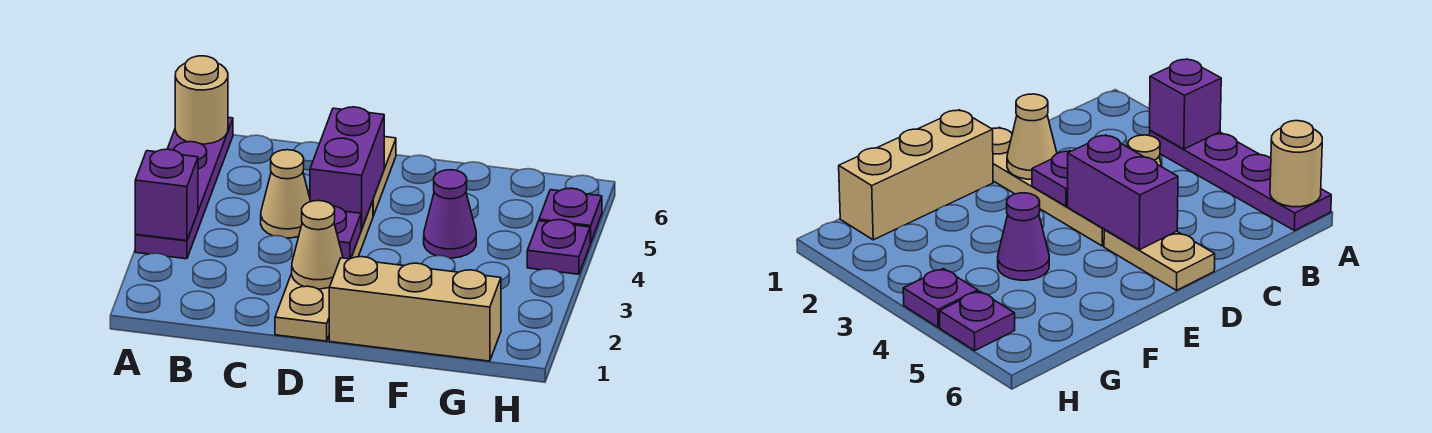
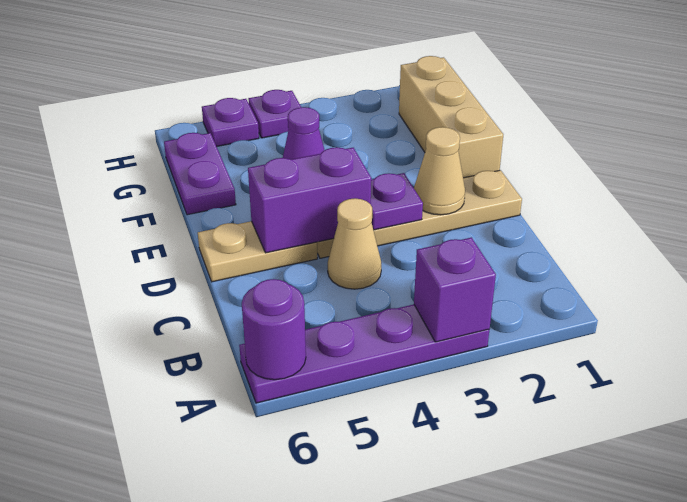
tan round brick A6 level 2 -> purple round brick A6 level 2
none -> purple plate F6:G6 level 1

